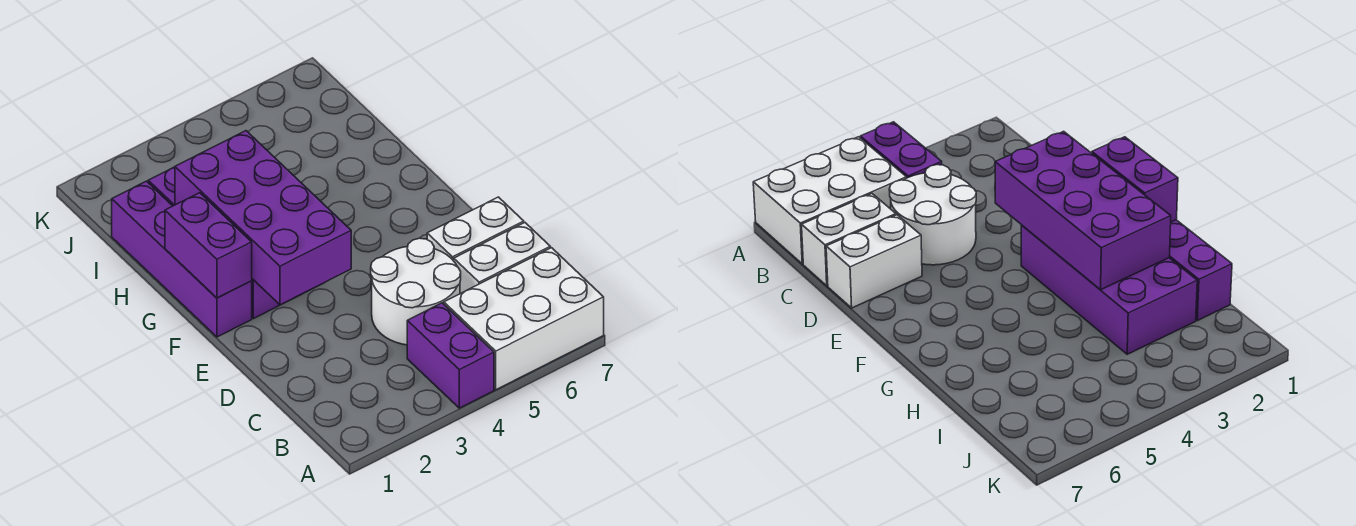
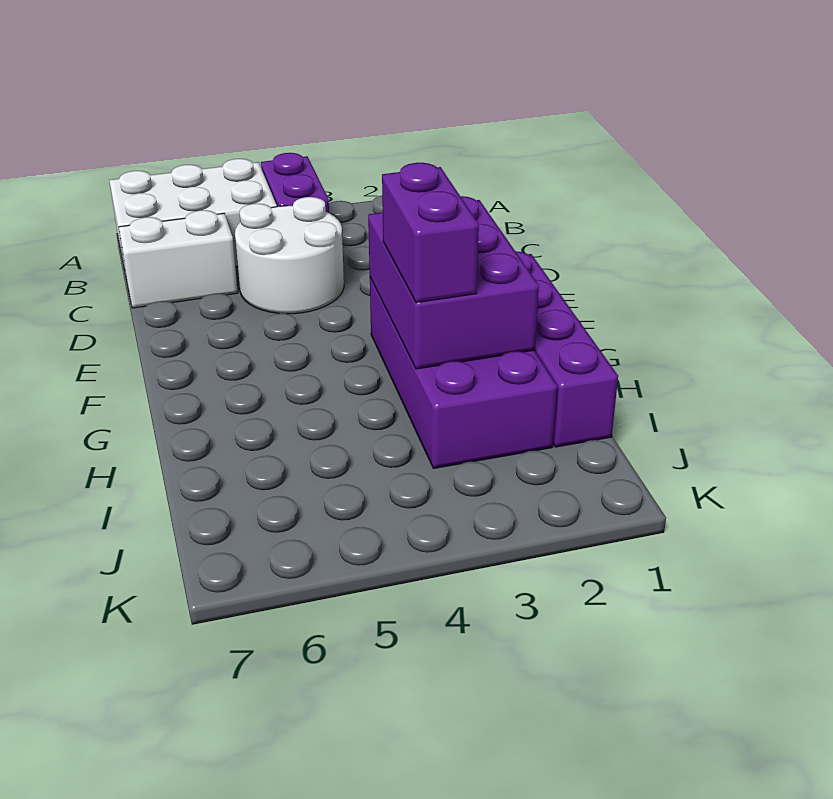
white brick D6:D7 level 1 -> none
purple brick E2:H3 level 2 -> purple brick F2:H3 level 2
purple brick F1:G1 level 2 -> purple brick G3:H3 level 3

